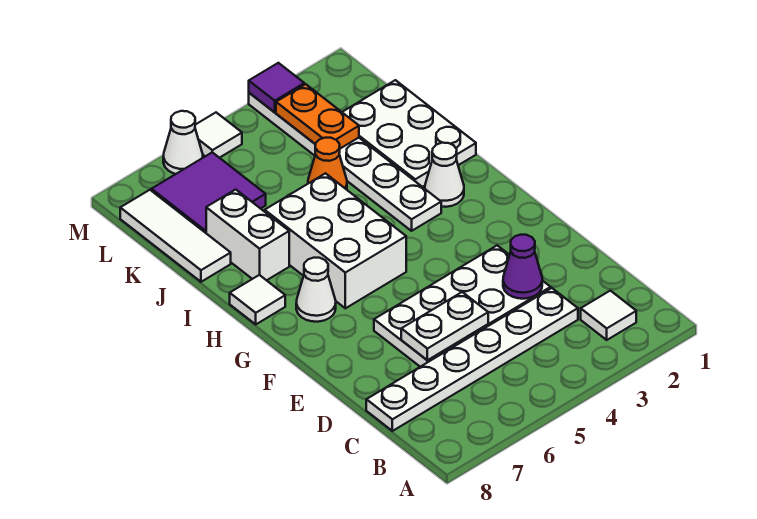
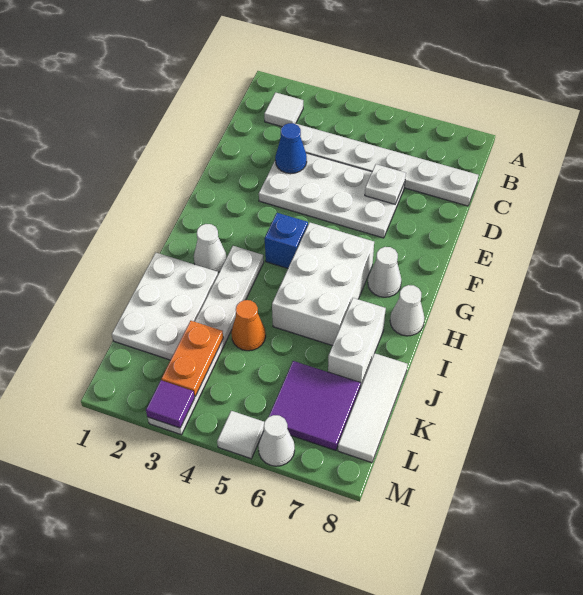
purple cone D3 level 2 -> blue cone D3 level 2
white plate D5:D6 level 2 -> white plate D6 level 2
none -> blue brick G4 level 1
white tile H8 level 1 -> white cone H8 level 1

